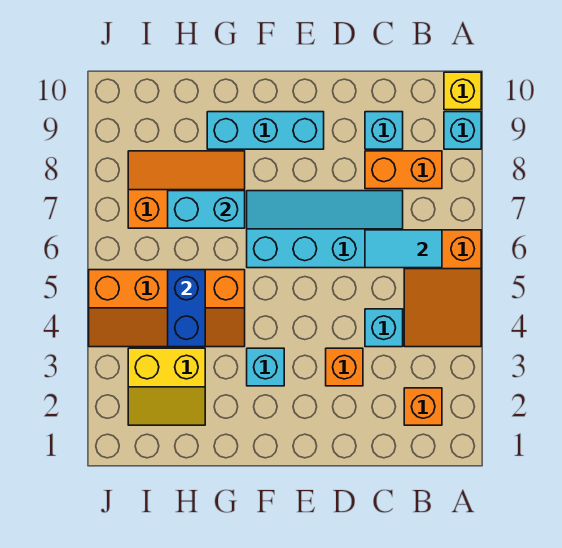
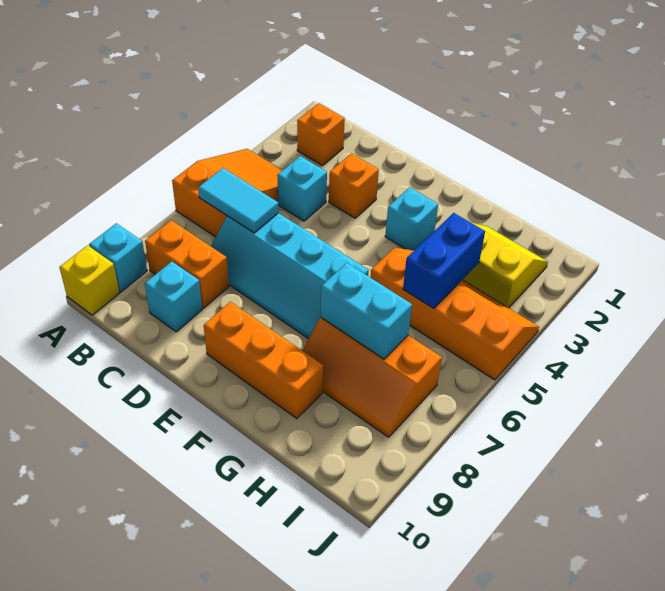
cyan brick E9:G9 level 1 -> orange brick E9:G9 level 1

